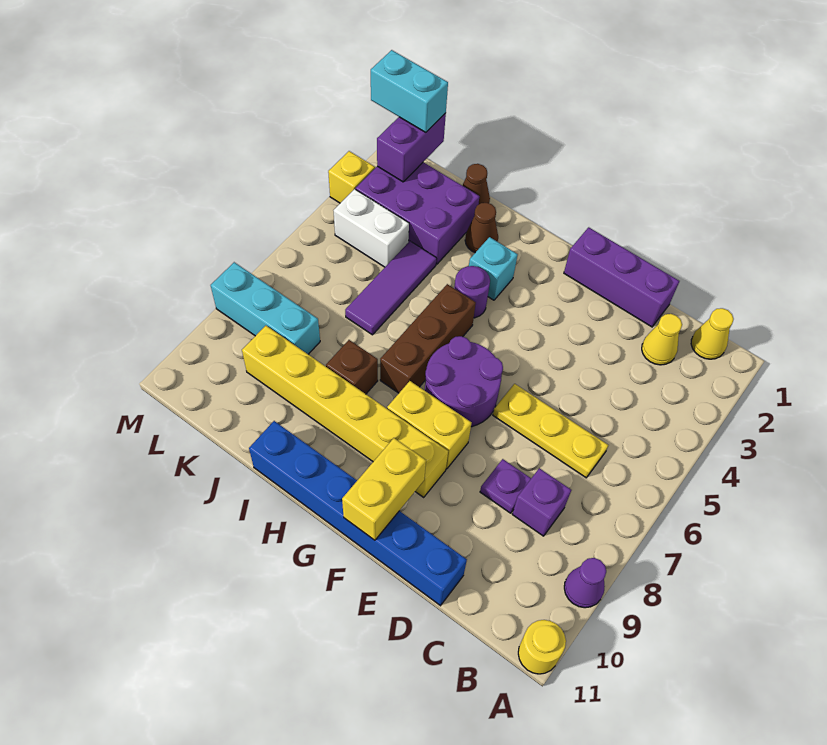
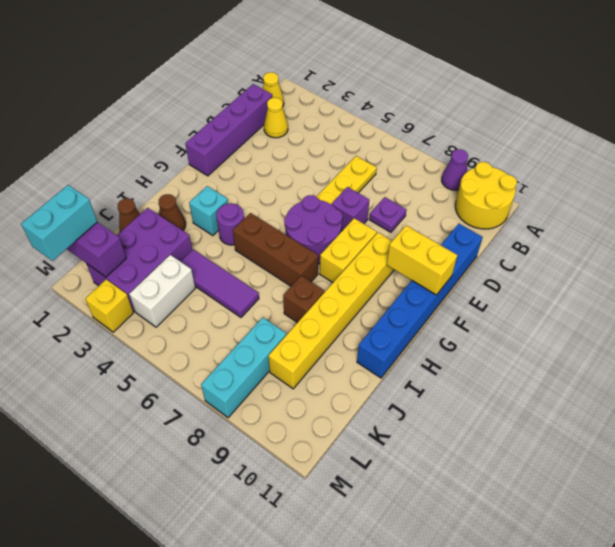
yellow round brick A11 level 1 -> yellow round brick A10:B11 level 1
purple brick C8 level 1 -> purple brick E7 level 1
purple brick D1:F1 level 1 -> purple brick C1:F1 level 1

